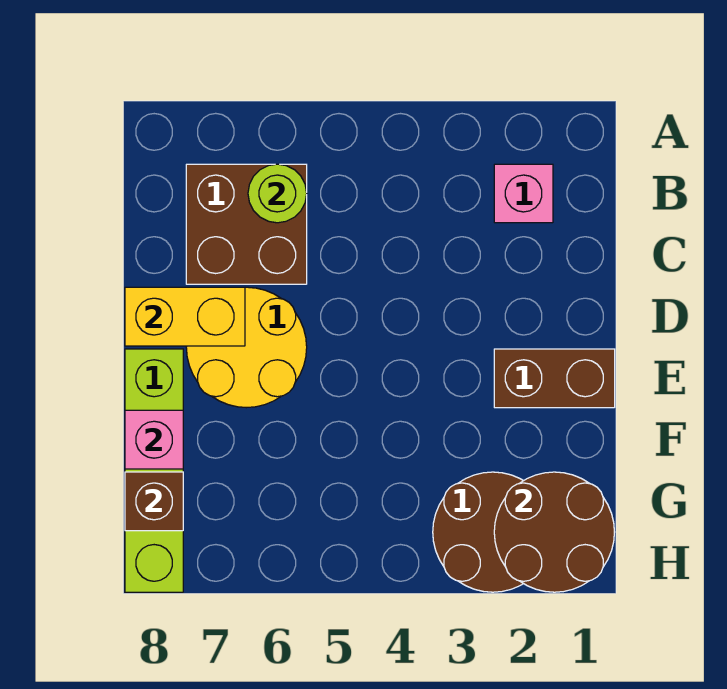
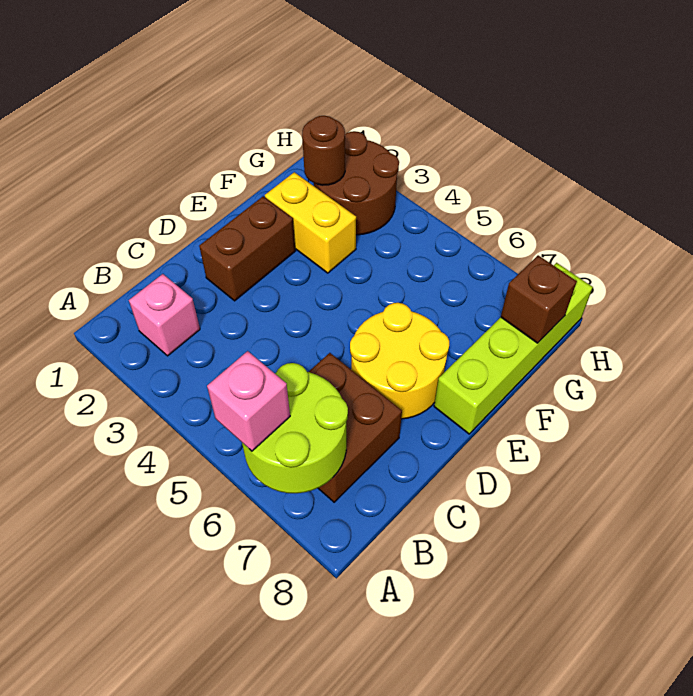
lime round brick B6 level 2 -> lime round brick A6:B7 level 2
yellow brick D7:D8 level 2 -> yellow brick F2:F3 level 1
brown brick E1:E2 level 1 -> brown brick D2:E2 level 1
pink brick F8 level 2 -> pink brick A6 level 3
brown round brick G1:H2 level 2 -> brown round brick G2 level 2

